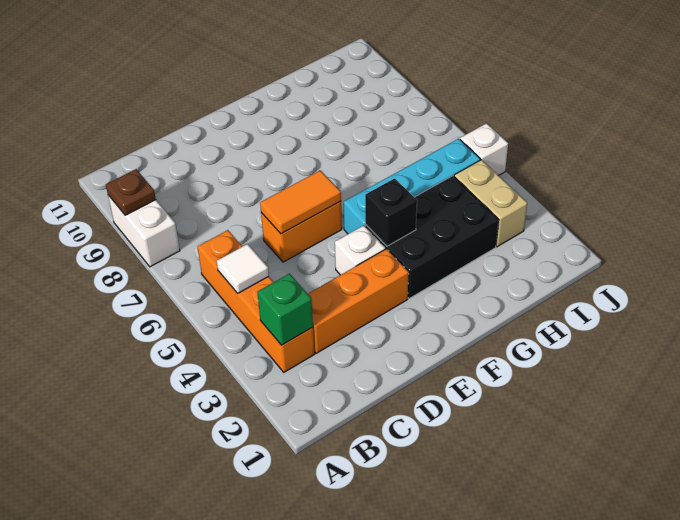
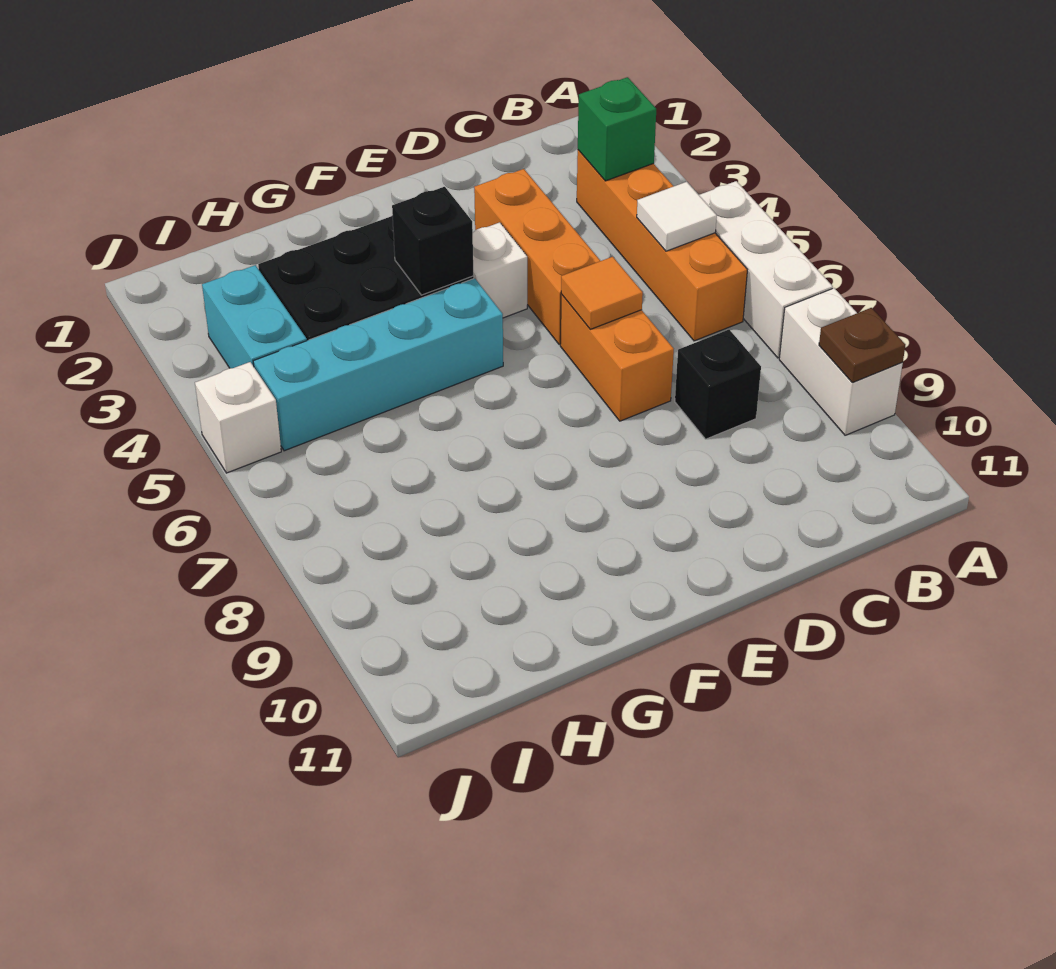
none -> white brick A5:A7 level 1
orange brick C3:E3 level 1 -> orange brick D3:D5 level 1
none -> black brick C8 level 1
orange brick D6:E6 level 1 -> orange brick D6:D7 level 1
orange tile D6:E6 level 2 -> orange tile D6 level 2
tan brick I3:I4 level 1 -> cyan brick I3:I4 level 1

